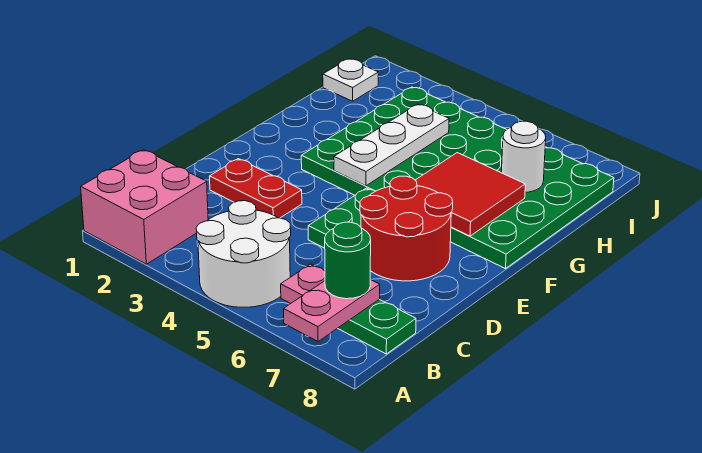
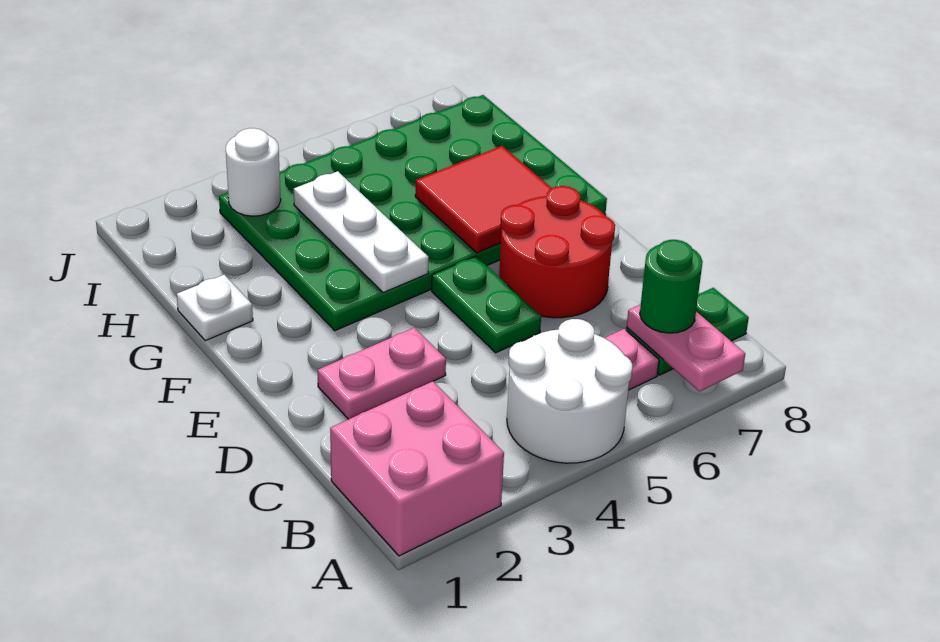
red plate D2:D3 level 1 -> pink plate D2:D3 level 1
white round brick H7 level 2 -> white round brick I3 level 2
white plate I1 level 1 -> white plate G1 level 1

